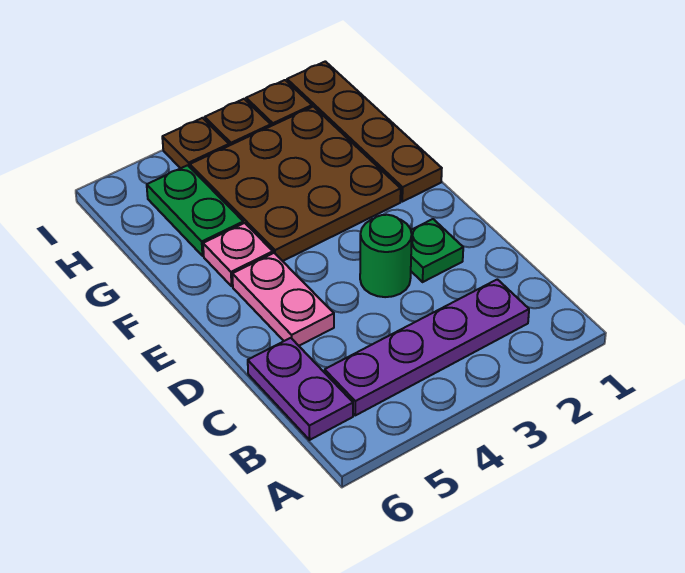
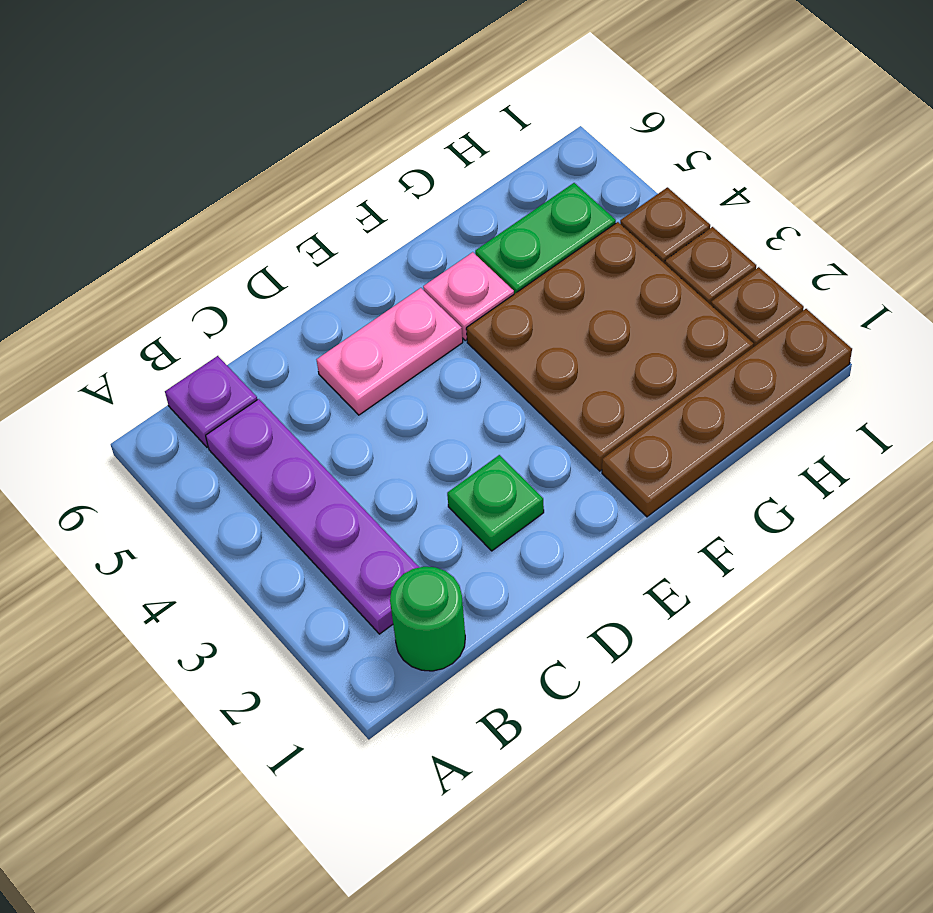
purple plate B6:C6 level 1 -> purple plate B6 level 1
green round brick D3 level 1 -> green round brick B1 level 1

